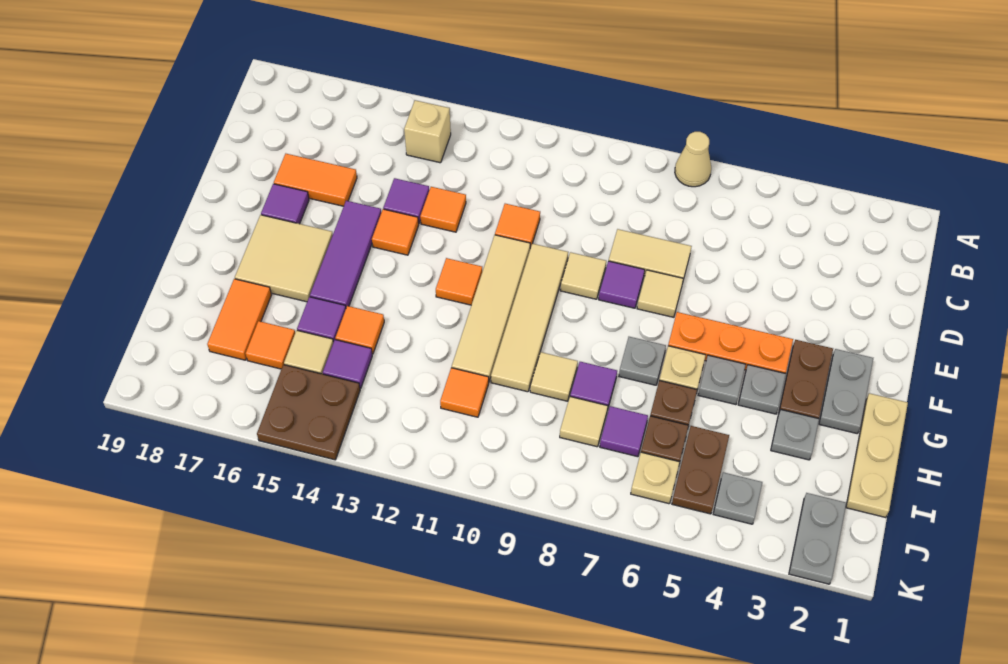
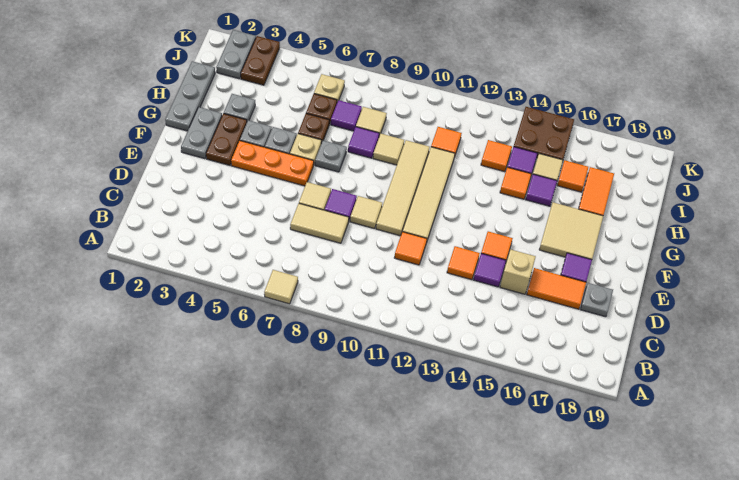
tan cone A7 level 1 -> tan tile A7 level 1
tan brick B14 level 1 -> tan brick D15 level 1
purple tile E15:G15 level 1 -> none
orange tile F12 level 1 -> orange tile I13 level 1
tan plate G1:I1 level 1 -> grey plate G1:I1 level 1
brown plate I5:J5 level 1 -> brown plate J3:K3 level 1
grey plate J4 level 1 -> grey plate D18 level 1

